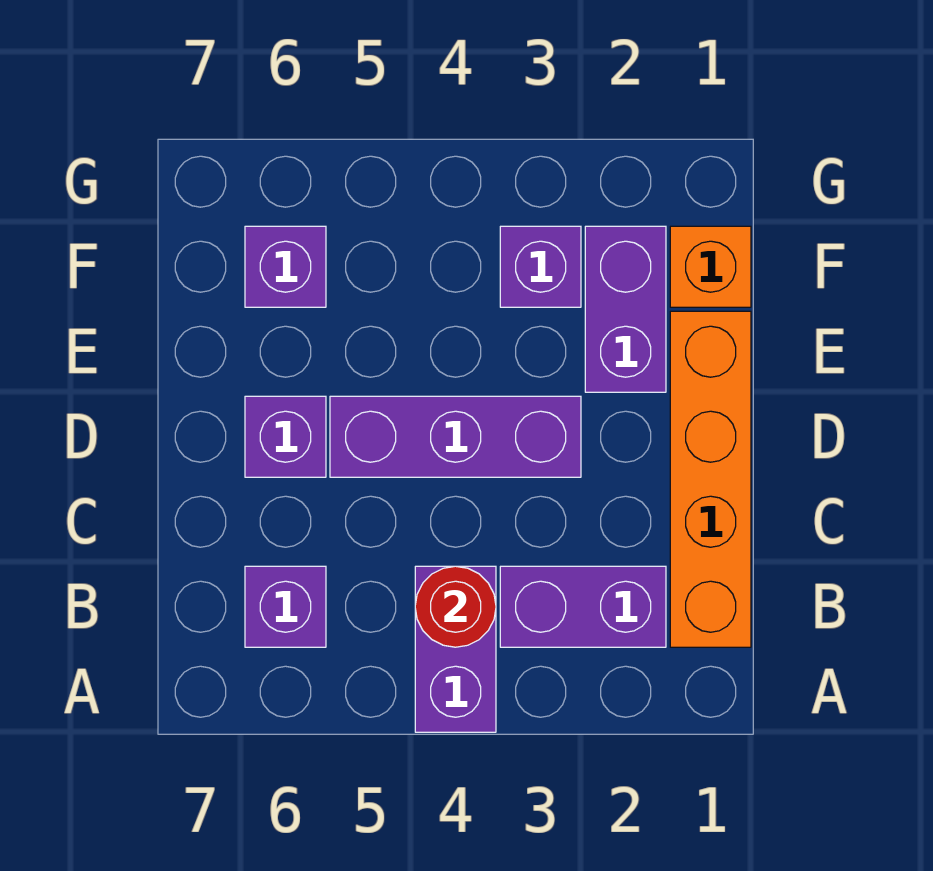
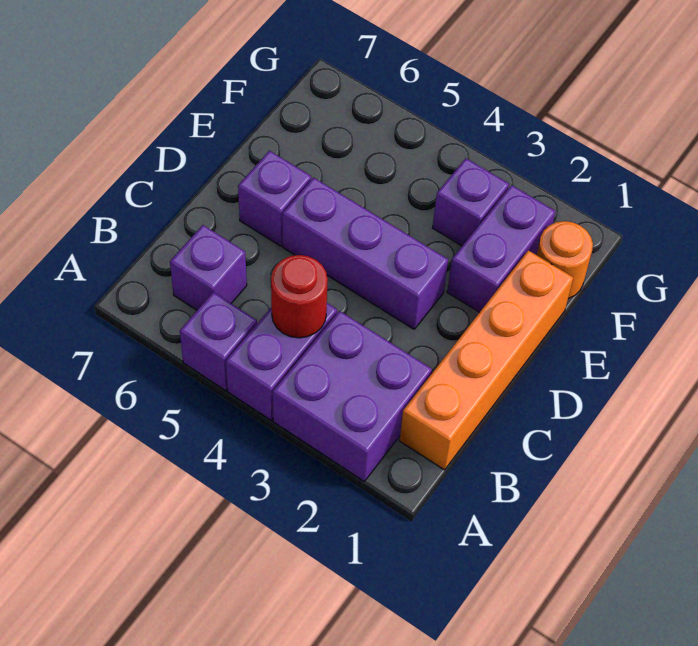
purple brick B2:B3 level 1 -> purple brick A2:B3 level 1
orange brick F1 level 1 -> orange round brick F1 level 1
purple brick F6 level 1 -> purple brick A5 level 1

